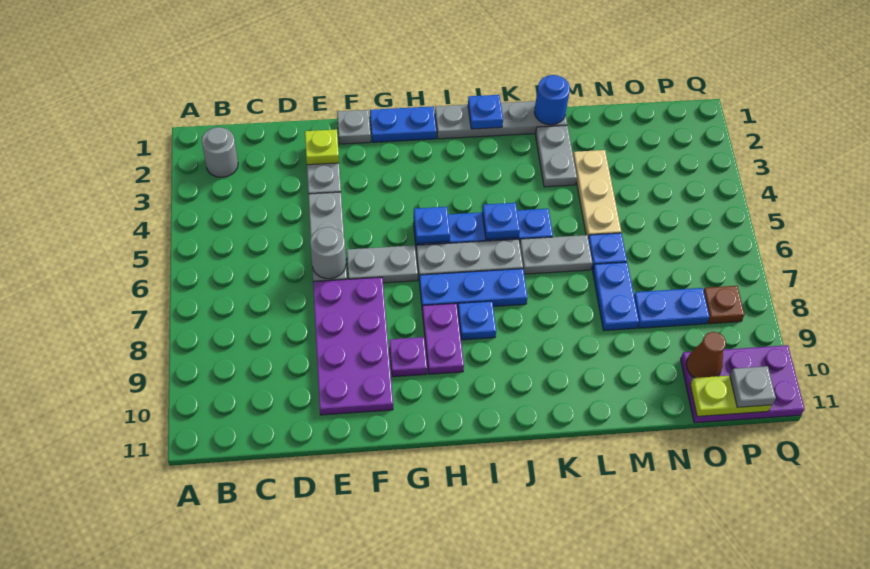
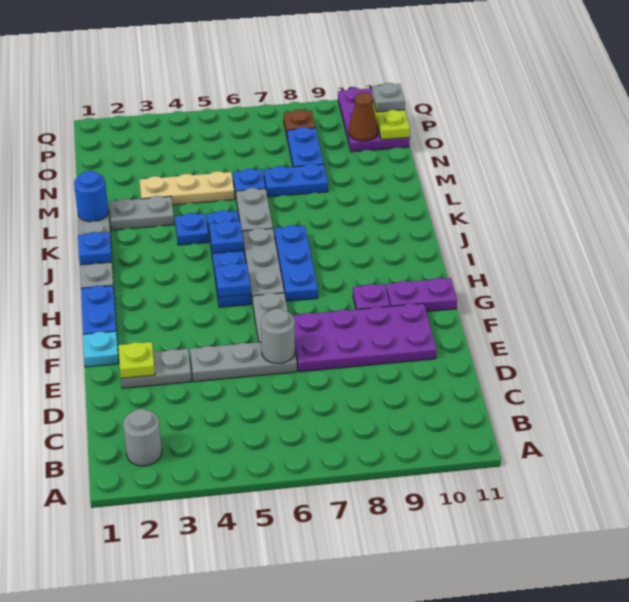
grey plate F1 level 1 -> cyan plate F1 level 1
purple plate H8:H9 level 1 -> purple plate G10:G11 level 1
blue plate I8 level 1 -> blue plate K4 level 1

